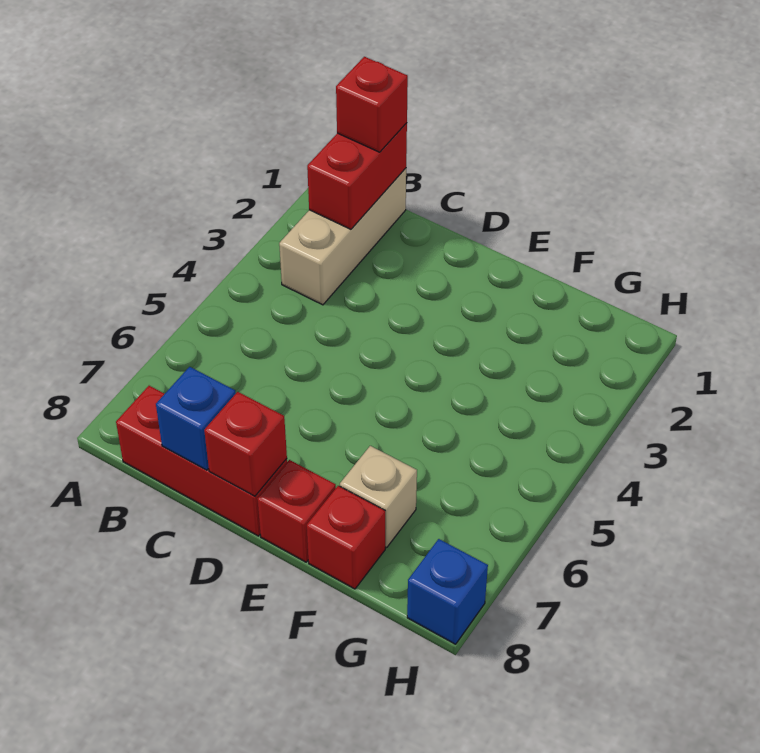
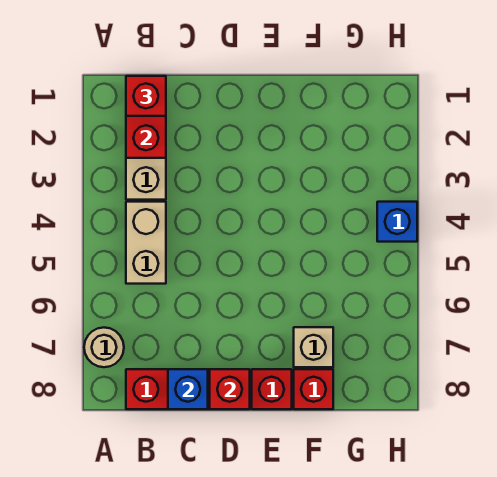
none -> tan round brick A7 level 1
none -> tan brick B4:B5 level 1
blue brick H8 level 1 -> blue brick H4 level 1

